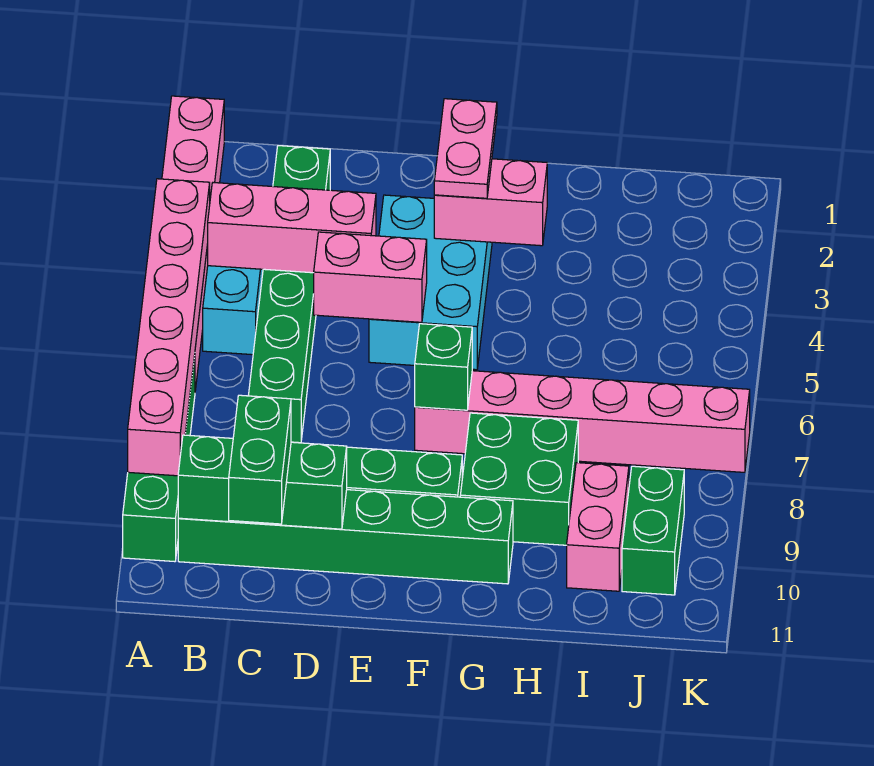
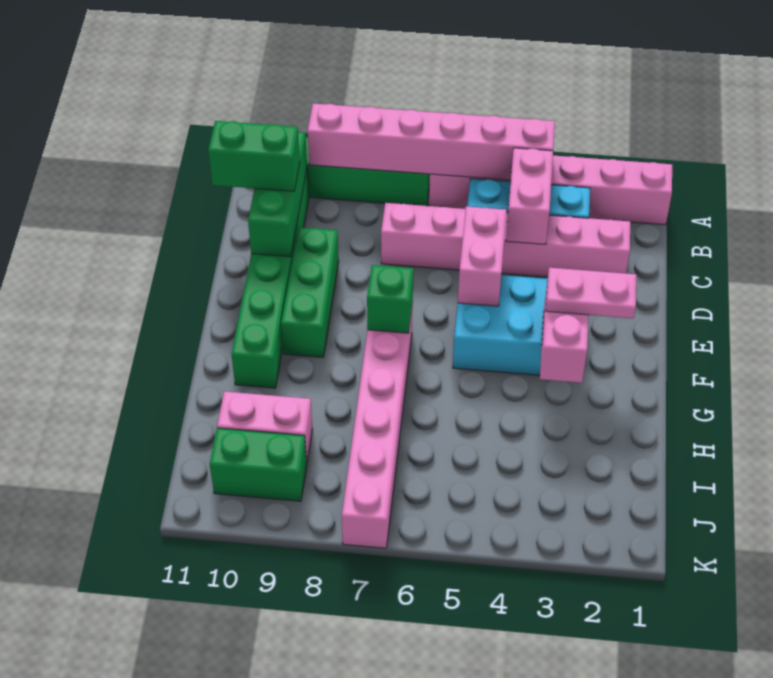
pink brick B4:D4 level 2 -> pink brick B4:C4 level 2
green brick C2:C7 level 1 -> pink brick C2:C7 level 1
green brick G8:H9 level 1 -> none

